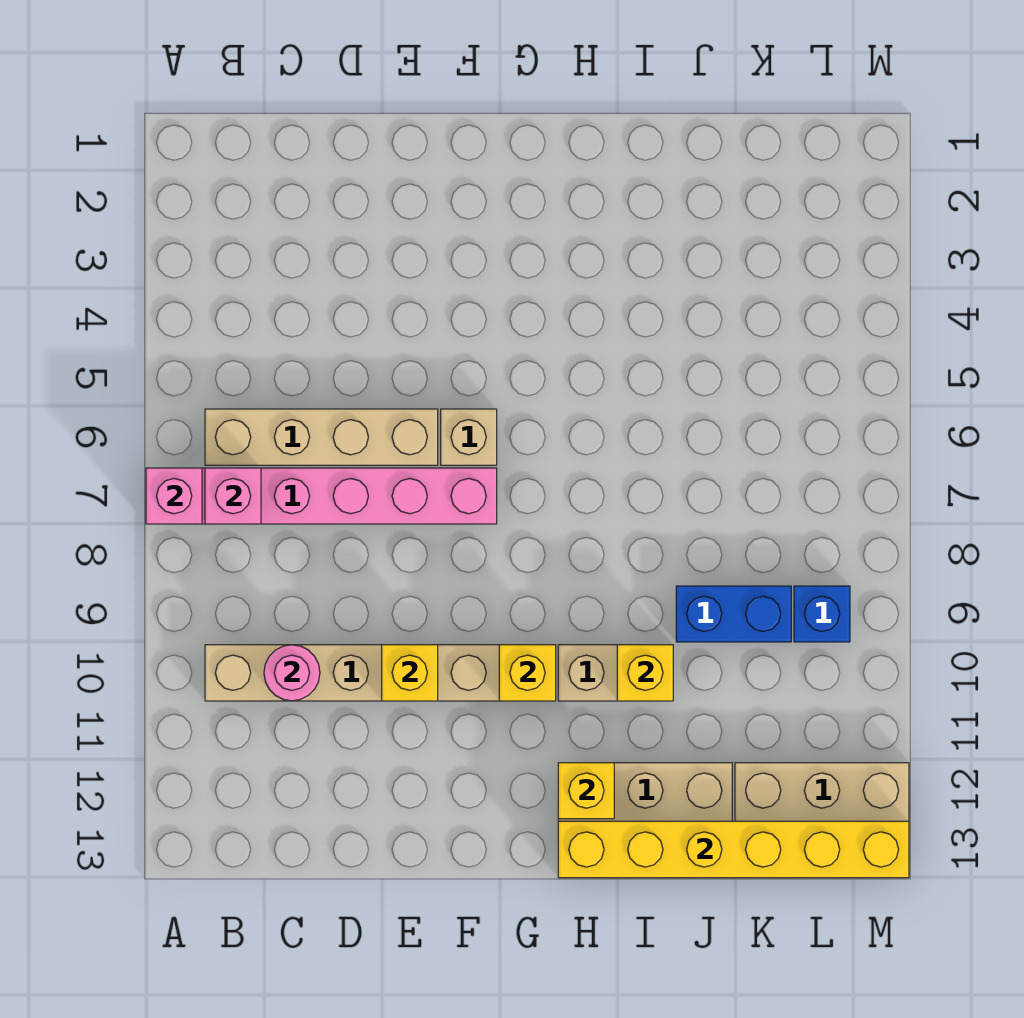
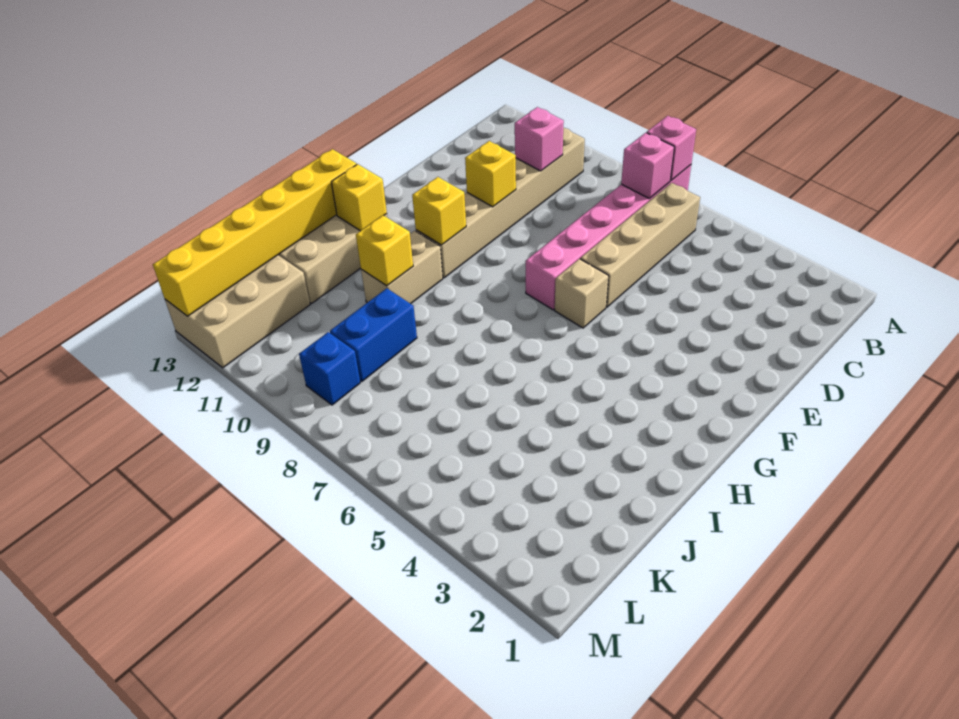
pink round brick C10 level 2 -> pink brick C10 level 2

